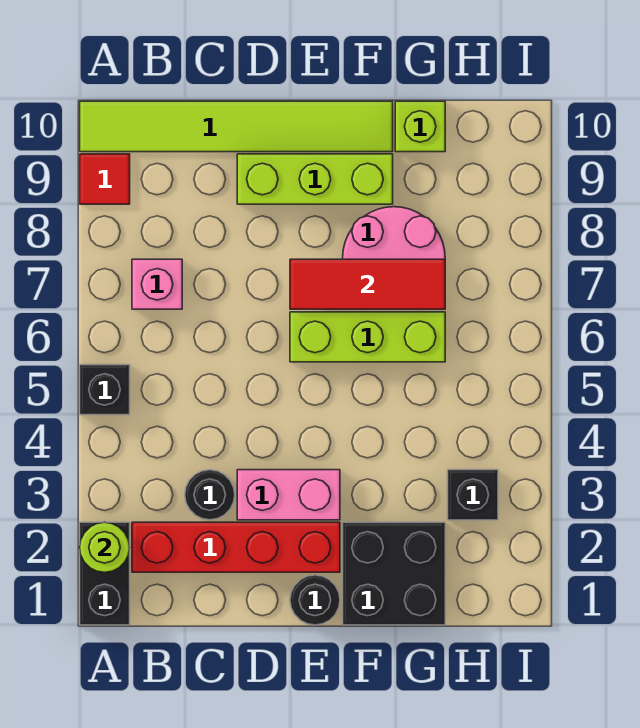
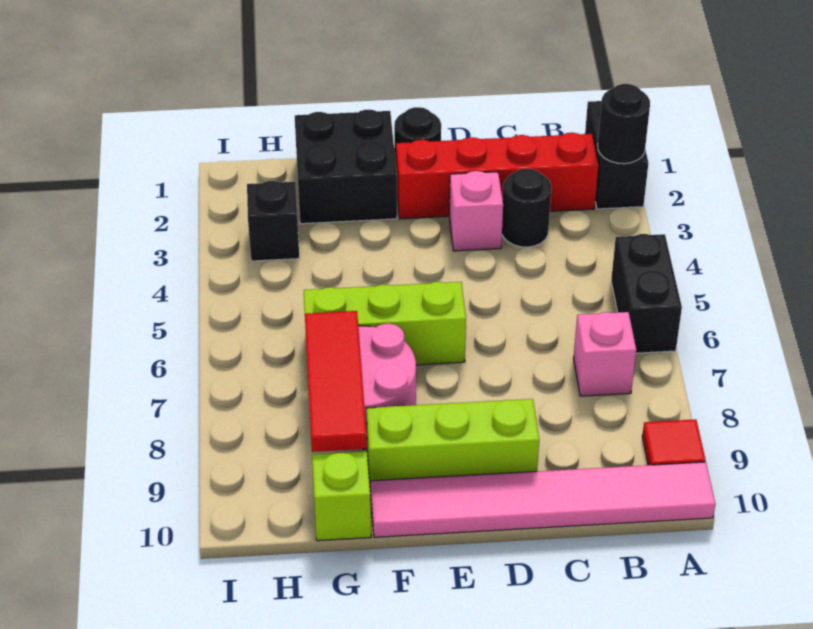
lime round brick A2 level 2 -> black round brick A2 level 2
black brick A5 level 1 -> black brick A5:A6 level 1
lime tile A10:F10 level 1 -> pink tile A10:F10 level 1
pink brick D3:E3 level 1 -> pink brick D3 level 1
red tile E7:G7 level 2 -> red tile G7:G9 level 2

